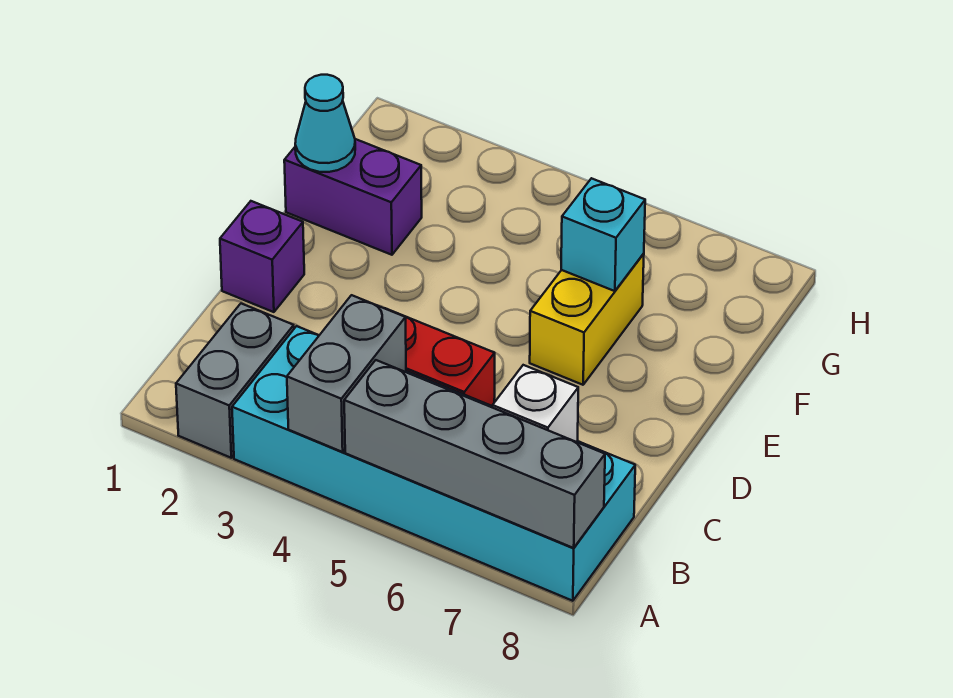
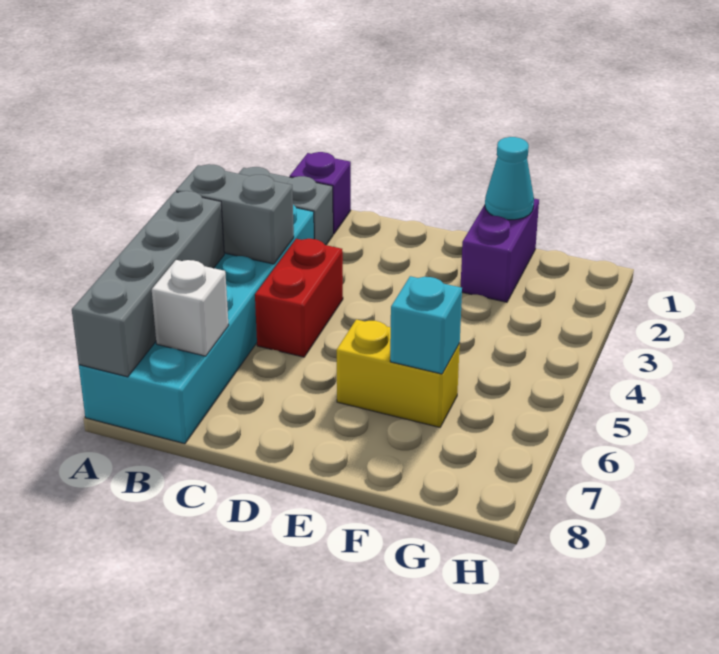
purple brick D1 level 1 -> purple brick B1 level 1

